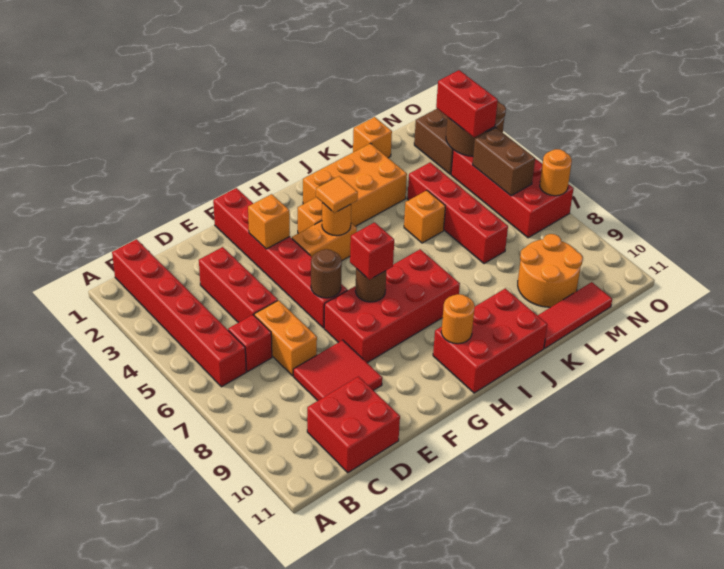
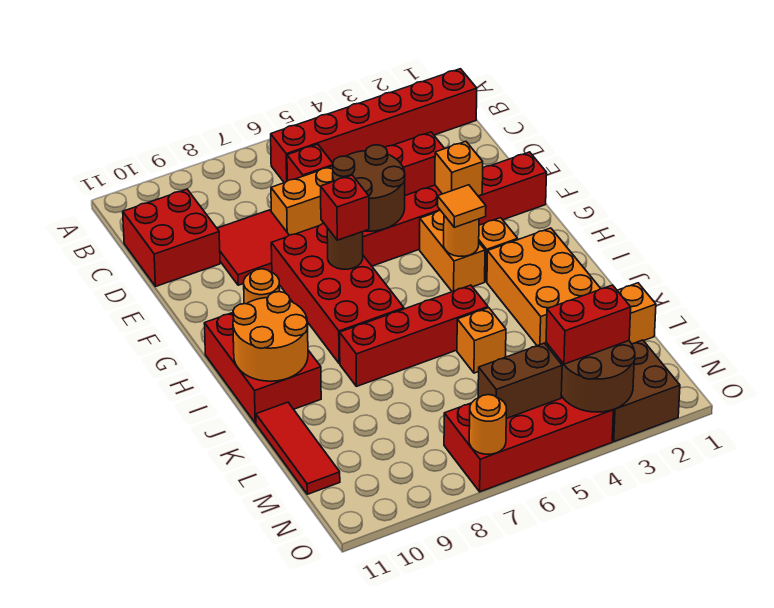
brown round brick F6 level 2 -> brown round brick E5:F6 level 2
red brick L4:L7 level 1 -> red brick J5:J8 level 1
orange round brick L9:M10 level 1 -> orange round brick I10:J11 level 2

